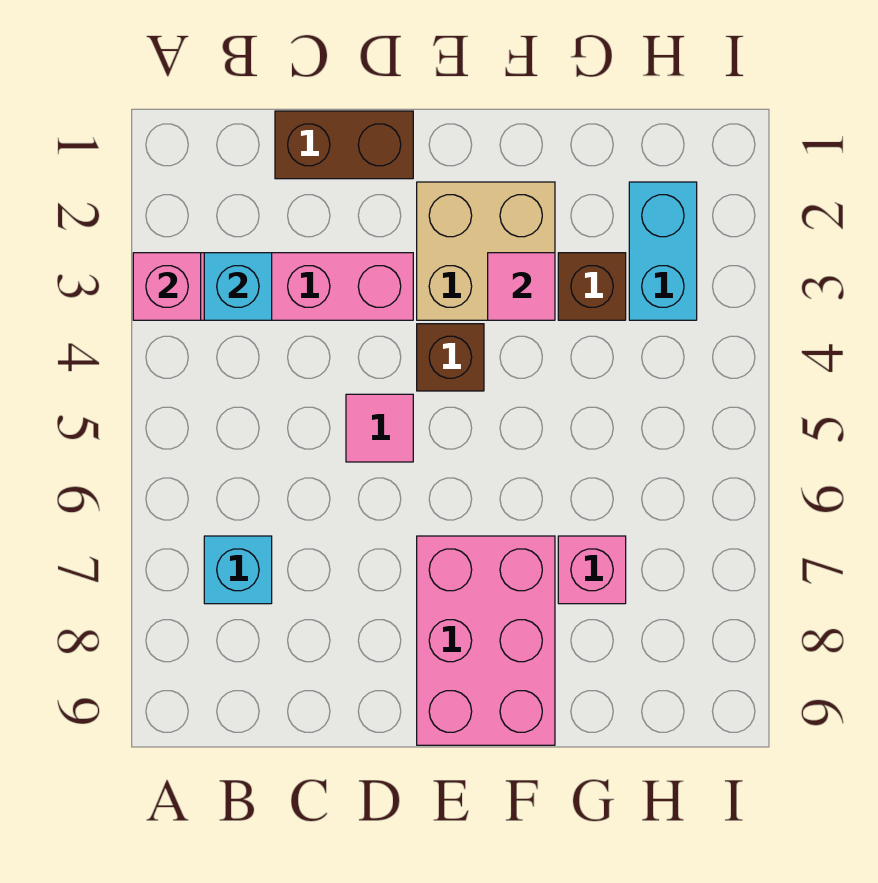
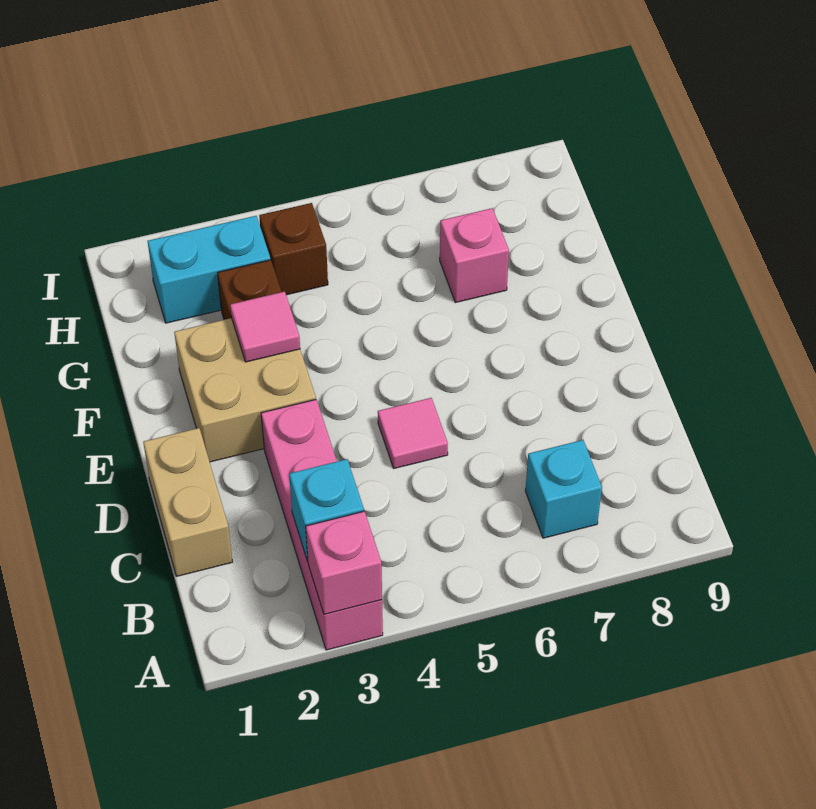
brown brick C1:D1 level 1 -> tan brick C1:D1 level 1
brown brick E4 level 1 -> brown brick H4 level 1
pink brick E7:F9 level 1 -> none

